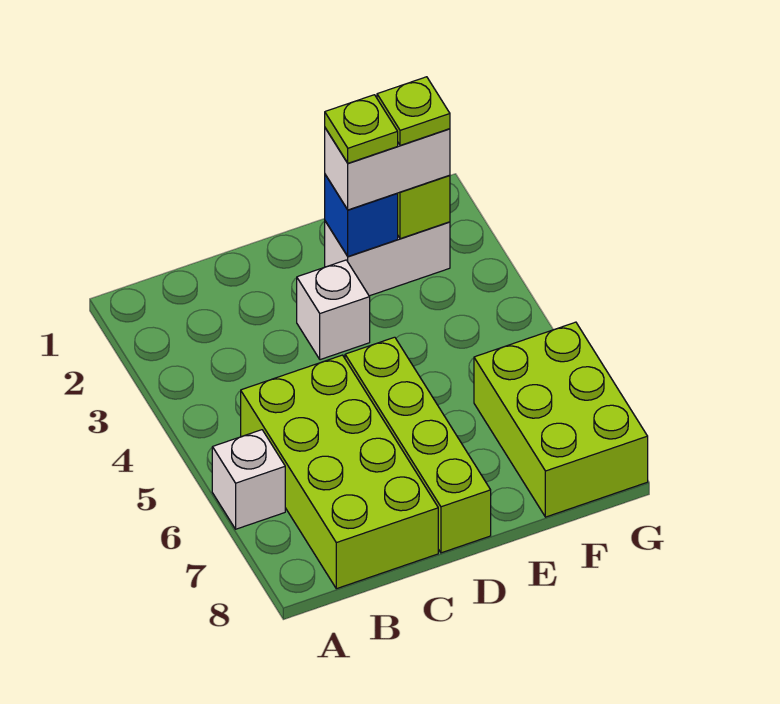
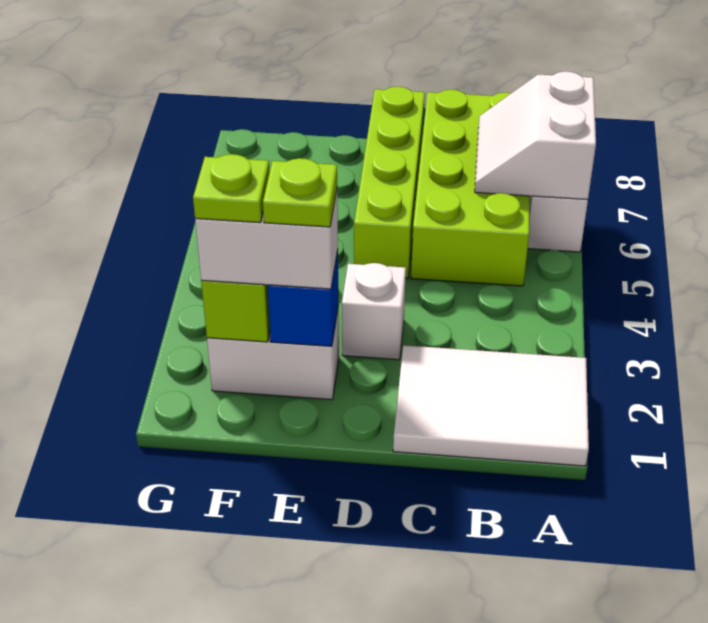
none -> white tile A1:C2 level 1
none -> white slope A6:B7 level 2 top A
lime brick F6:G8 level 1 -> none

